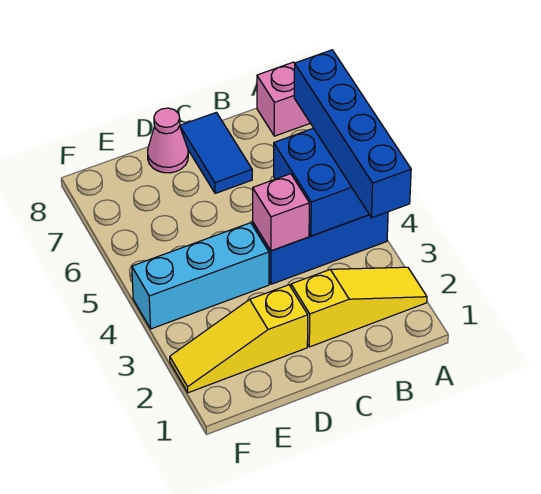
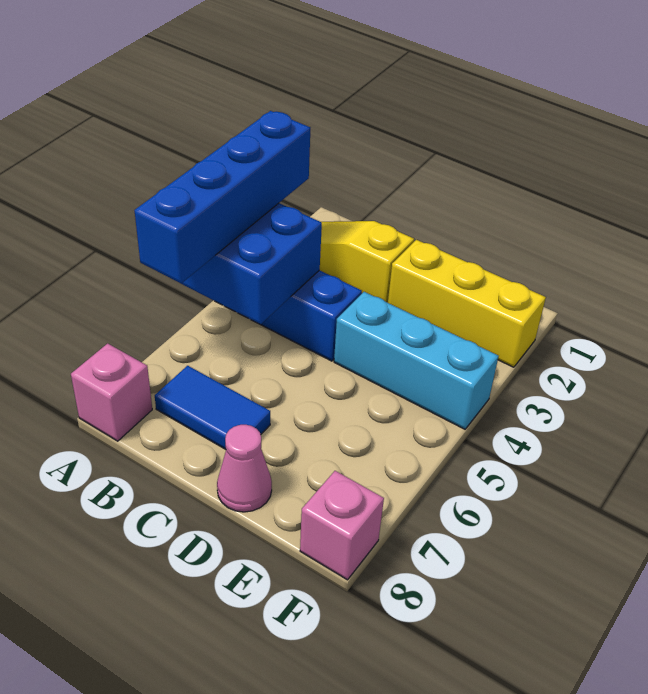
pink brick C4 level 2 -> pink brick F8 level 1
blue tile C7:C8 level 1 -> blue tile B7:C7 level 1
yellow slope D2:F2 level 1 top D -> yellow brick D2:F2 level 1

